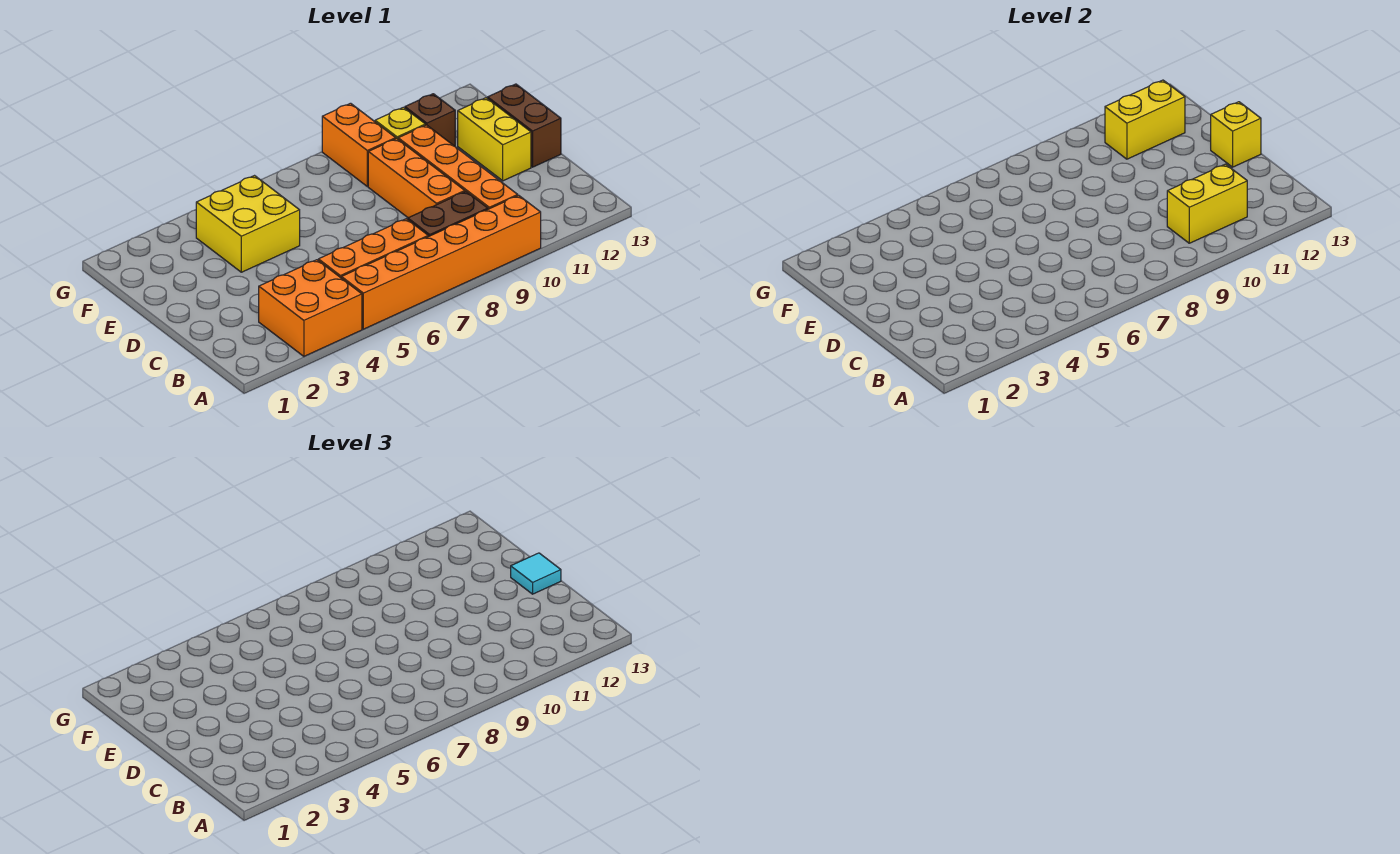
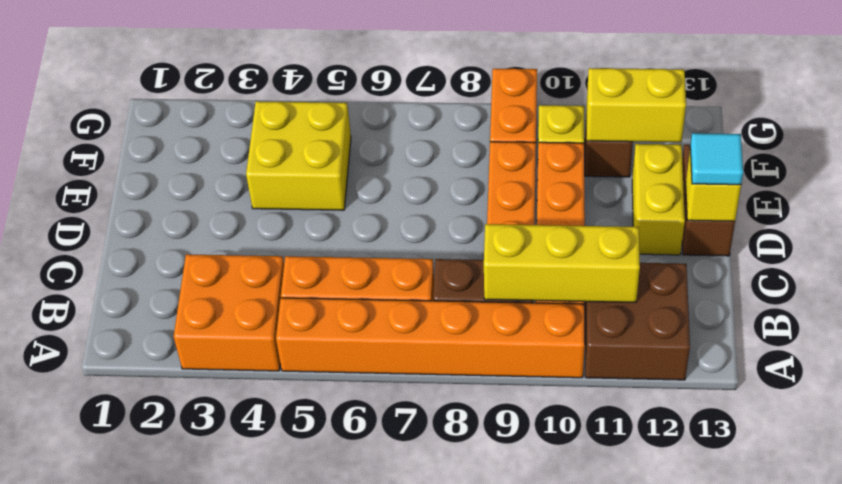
none -> brown brick A11:B12 level 1
yellow brick B10:B11 level 2 -> yellow brick B9:B11 level 2

